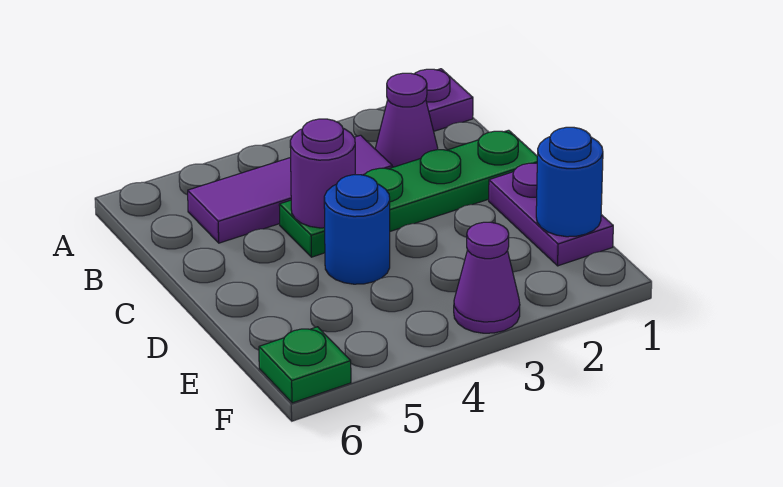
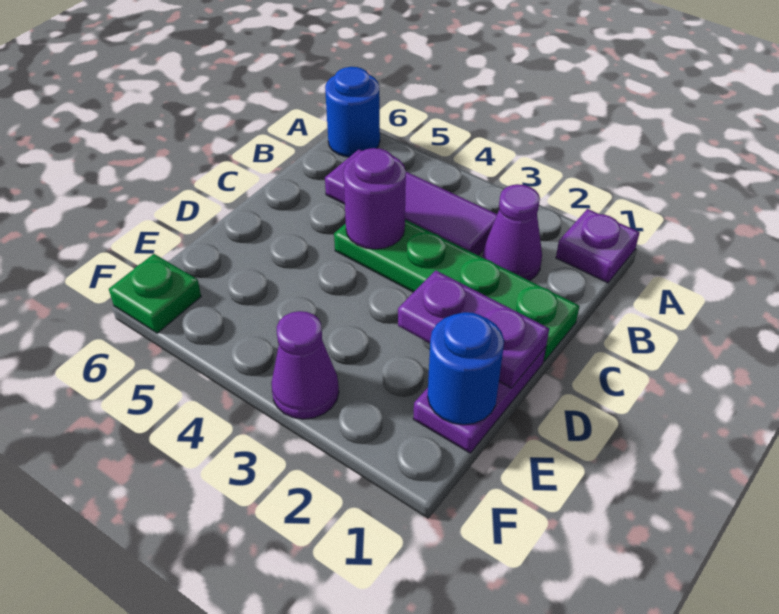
none -> purple plate D1:D2 level 2
blue round brick D4 level 1 -> blue round brick A6 level 1

